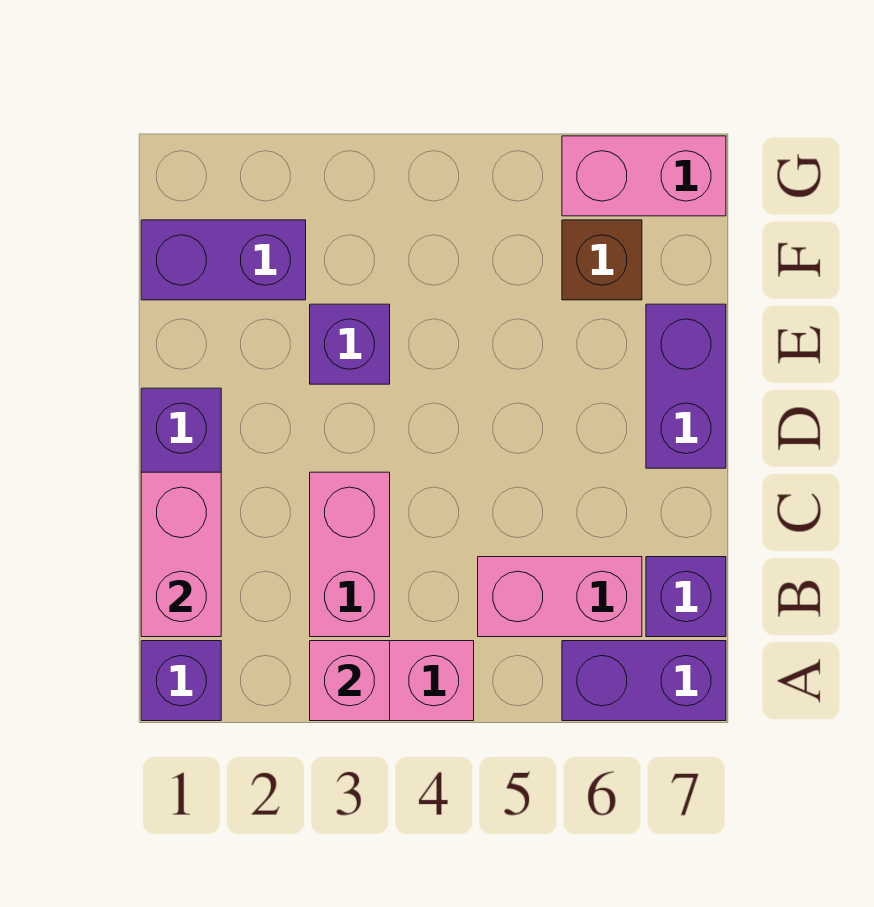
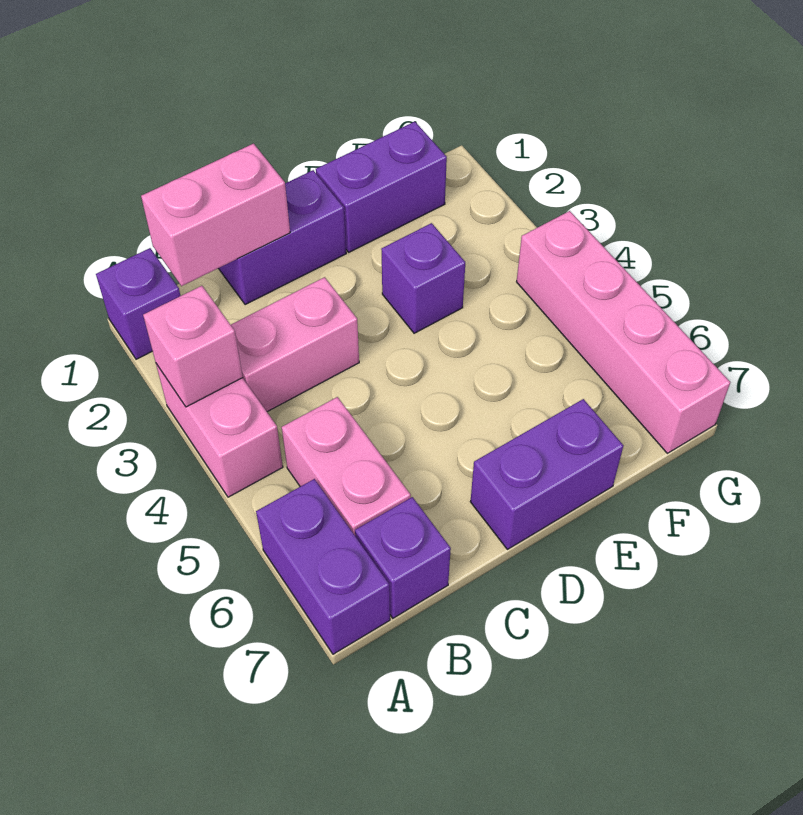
purple brick F1:F2 level 1 -> purple brick E1:F1 level 1
brown brick F6 level 1 -> none
pink brick G6:G7 level 1 -> pink brick G4:G7 level 1

